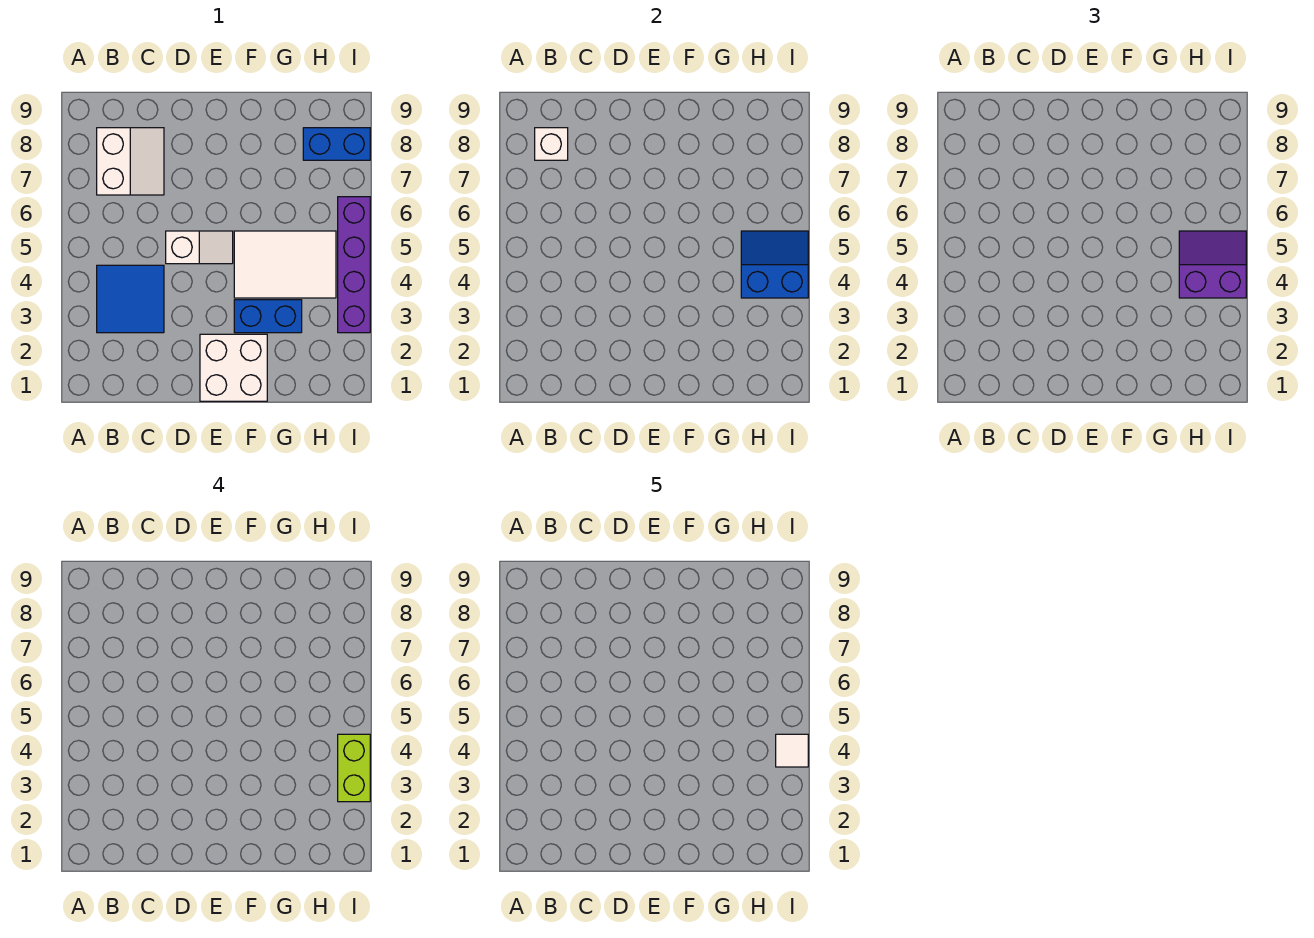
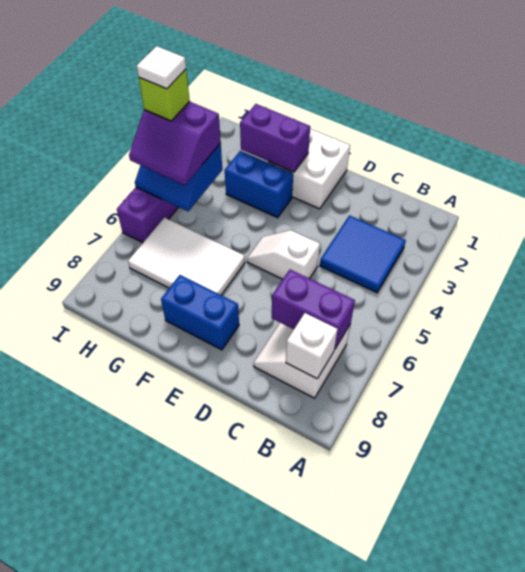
none -> purple brick B7:C7 level 2
none -> purple brick F2:G2 level 2
white tile F4:H5 level 1 -> white tile F6:H7 level 1
blue brick H8:I8 level 1 -> blue brick E8:F8 level 1
lime brick I3:I4 level 4 -> lime brick I4 level 4

